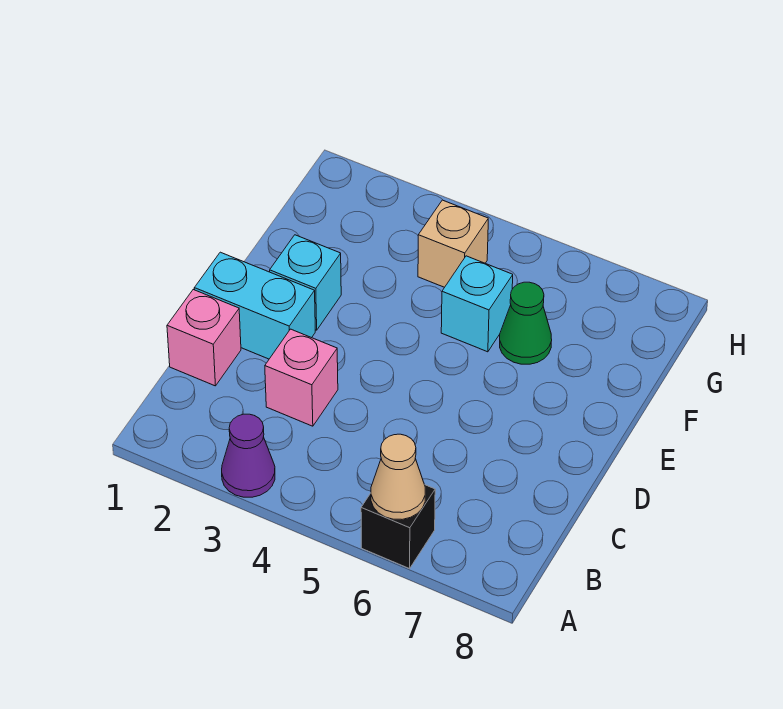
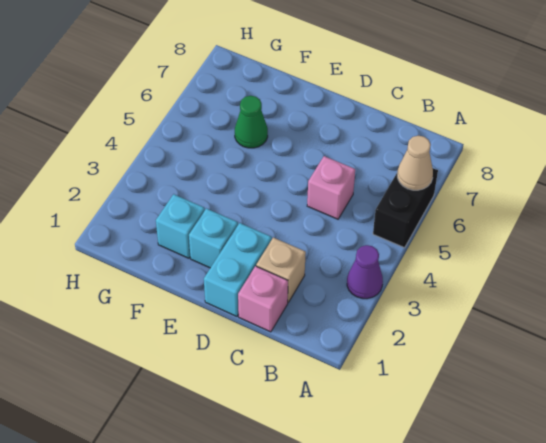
black brick A6 level 1 -> black brick A5:A6 level 1
pink brick C3 level 1 -> pink brick C5 level 1
cyan brick F5 level 1 -> cyan brick F2 level 1
tan brick G4 level 1 -> tan brick C2 level 1

